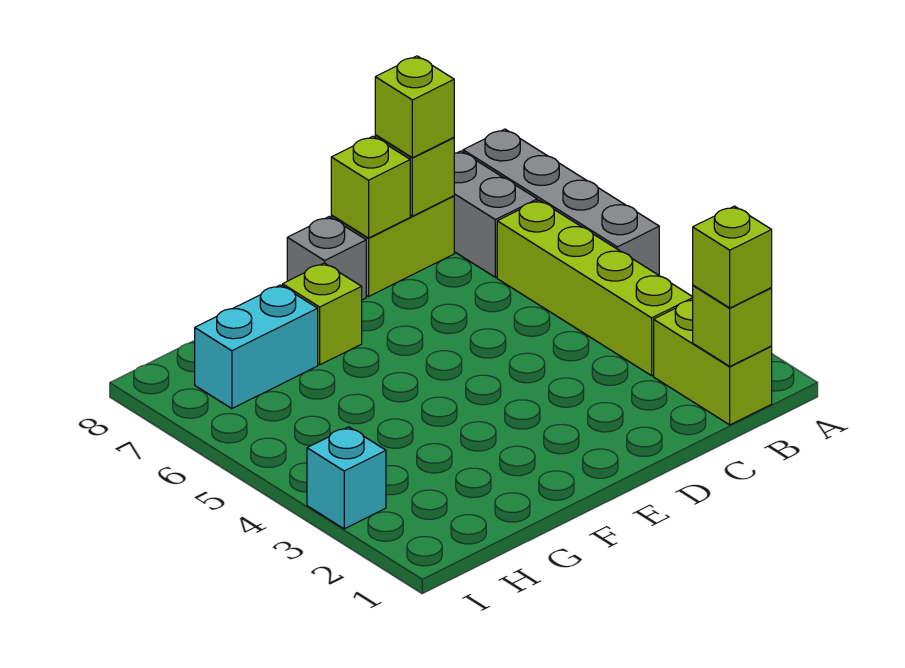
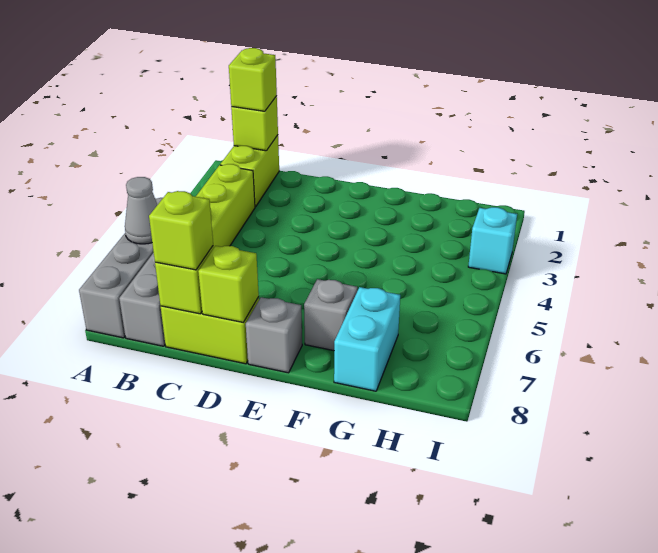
none -> grey cone A6 level 2
lime brick F7 level 1 -> grey brick F7 level 1
cyan brick G7:H7 level 1 -> cyan brick G7:G8 level 1

